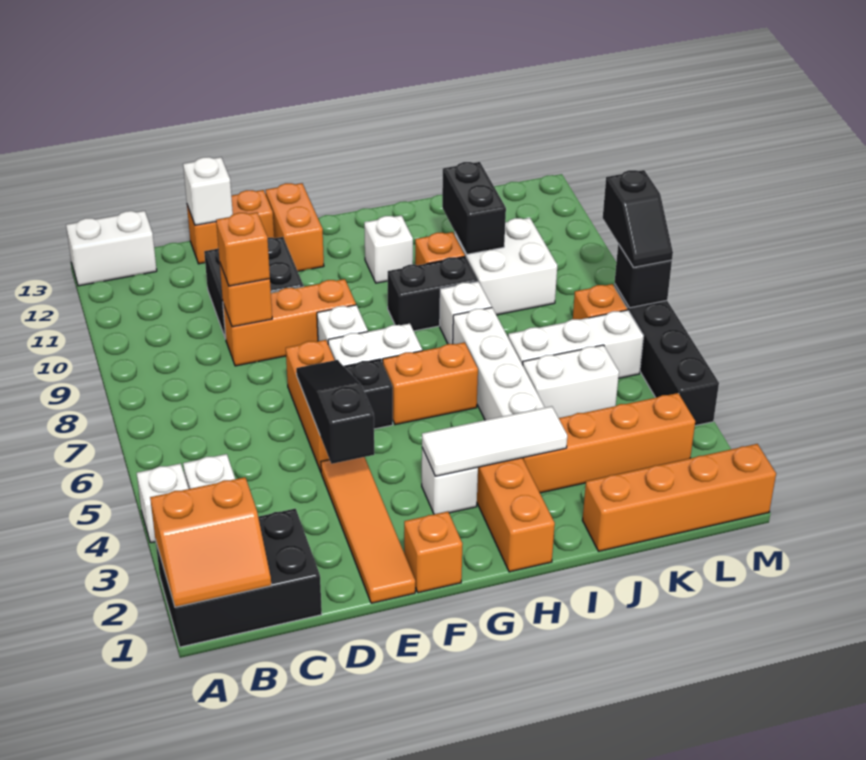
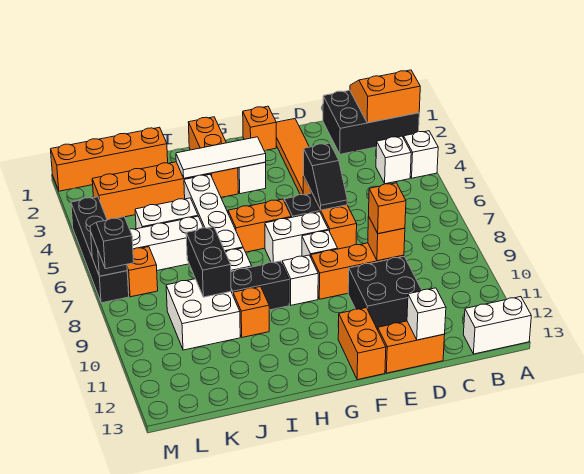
black slope E4:E6 level 2 top 4 -> black slope E5:E6 level 2 top 5
white brick H11 level 1 -> white brick G9 level 1
black brick J10:J11 level 2 -> black brick J8:J9 level 2

